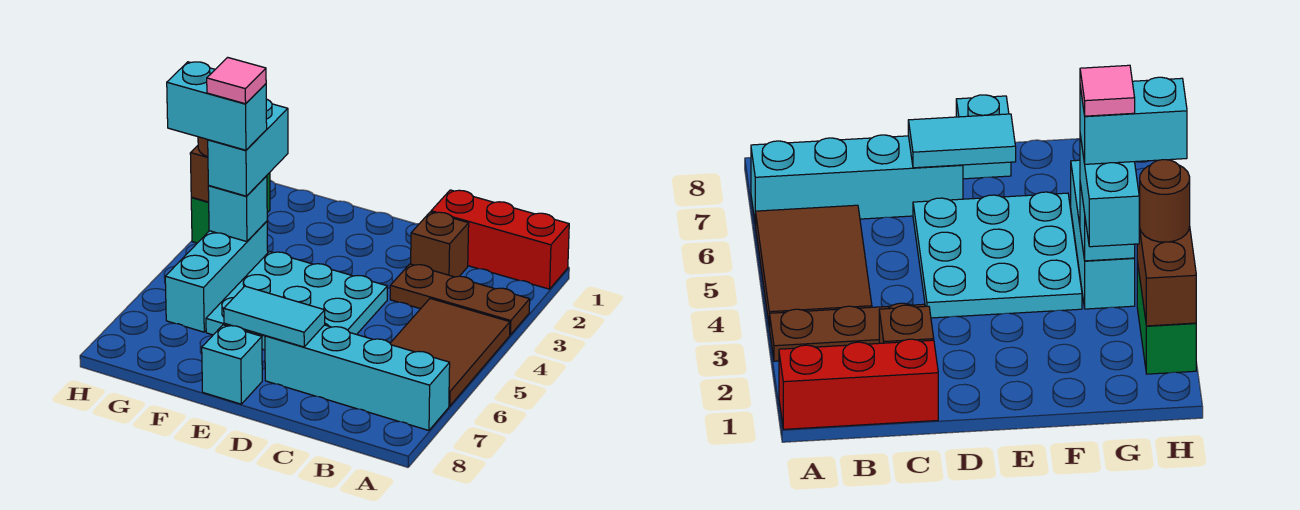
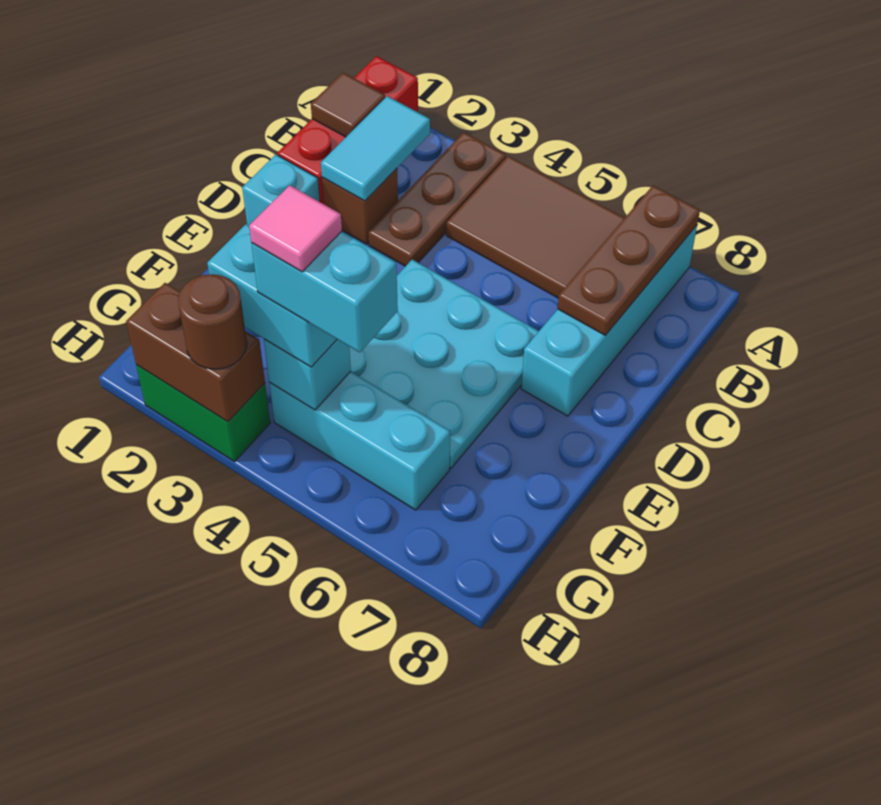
none -> brown plate A7:C7 level 2
none -> brown tile B1 level 2
cyan tile D7:E7 level 2 -> cyan tile B2:C2 level 2
cyan brick E8 level 1 -> cyan brick D1 level 1
cyan brick G4:H4 level 4 -> cyan brick G4:G5 level 4

